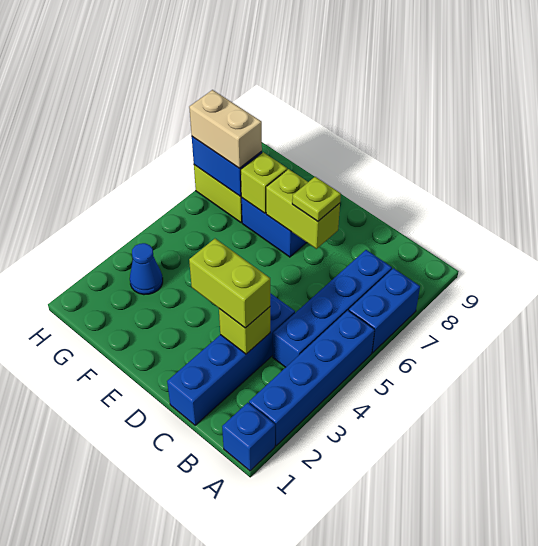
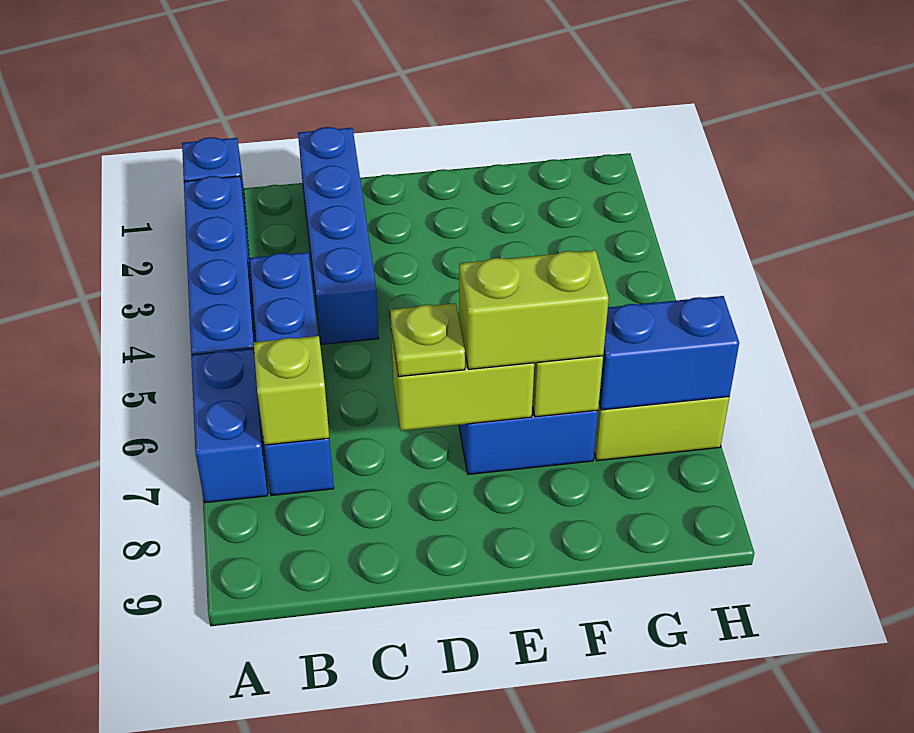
lime brick C3 level 2 -> lime brick B7 level 2
lime brick C3:D3 level 3 -> lime brick E7:F7 level 3
blue cone G3 level 1 -> none
tan brick G7:H7 level 3 -> none

